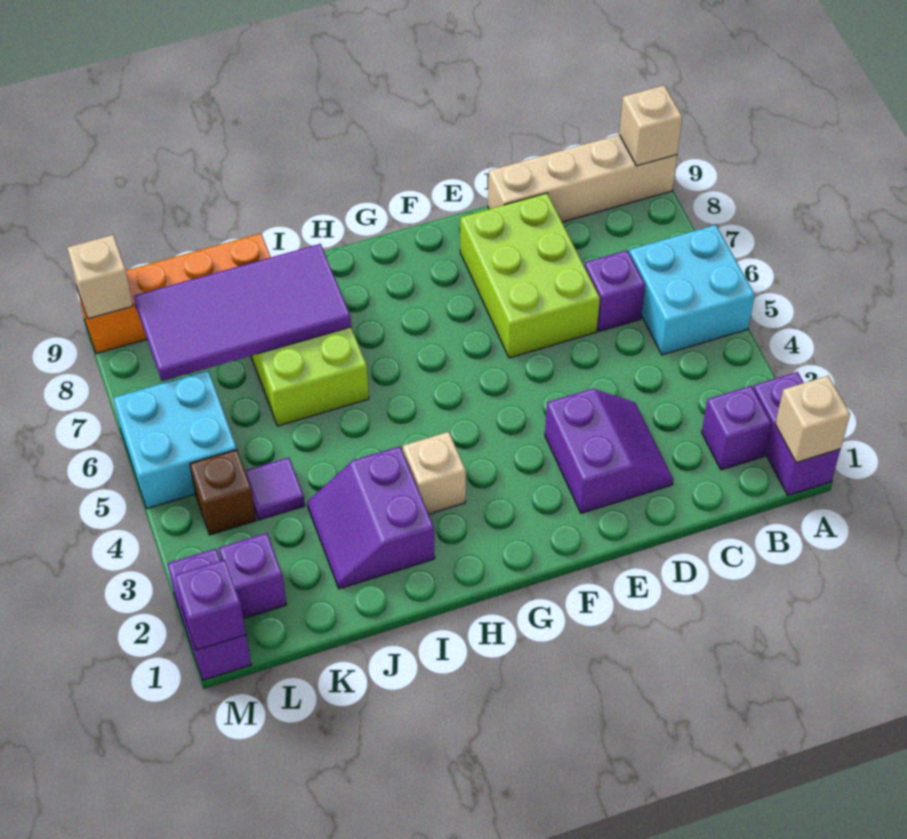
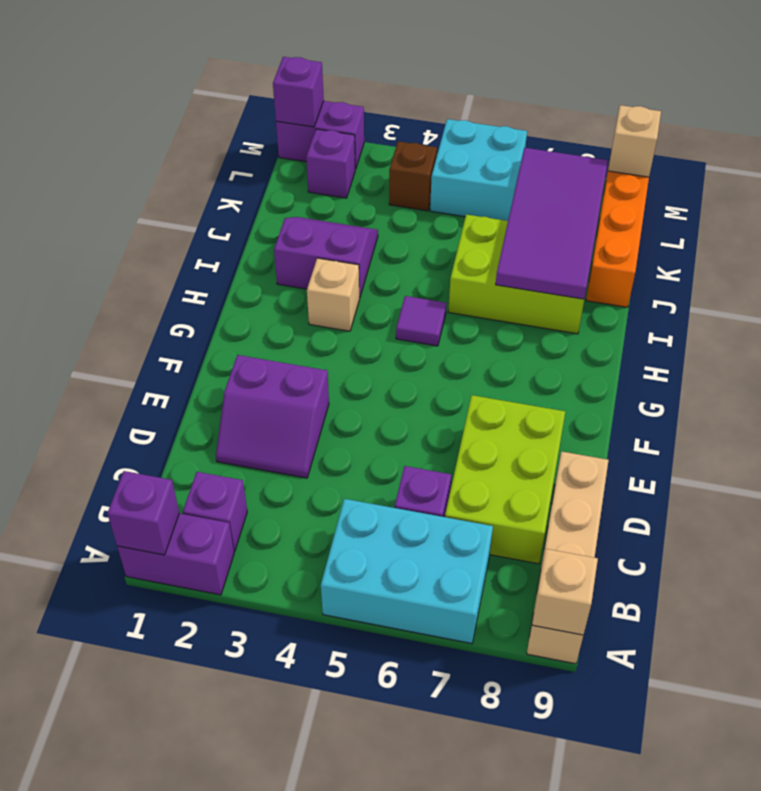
tan brick A1 level 2 -> purple brick A1 level 2
cyan brick A5:B6 level 1 -> cyan brick A5:B7 level 1
lime brick D6:E8 level 1 -> lime brick C7:E8 level 1
purple tile K4 level 1 -> purple tile H5 level 1

